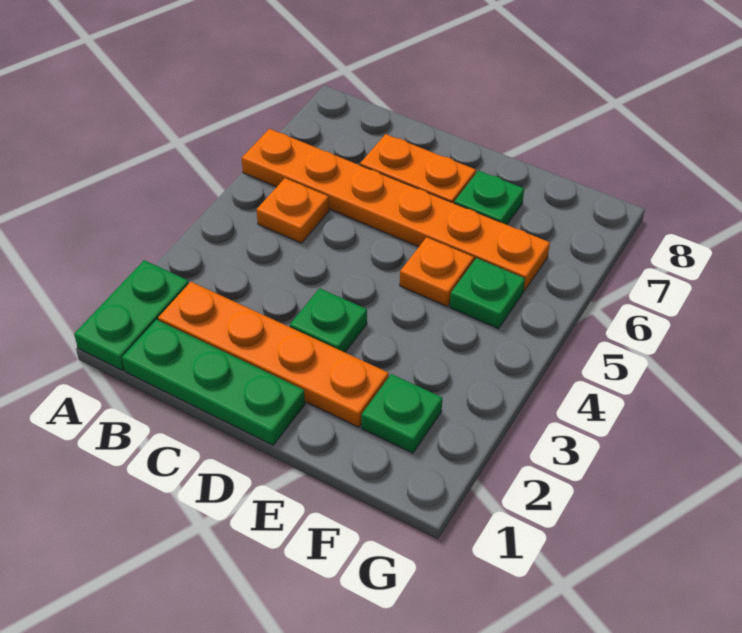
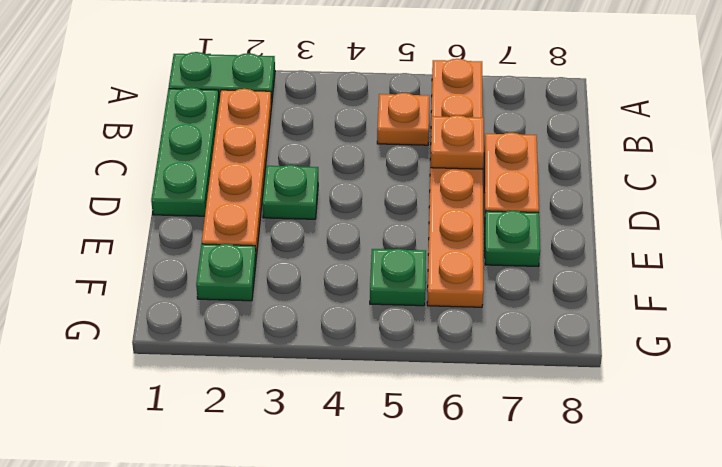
orange plate E5 level 1 -> orange plate C6 level 2

